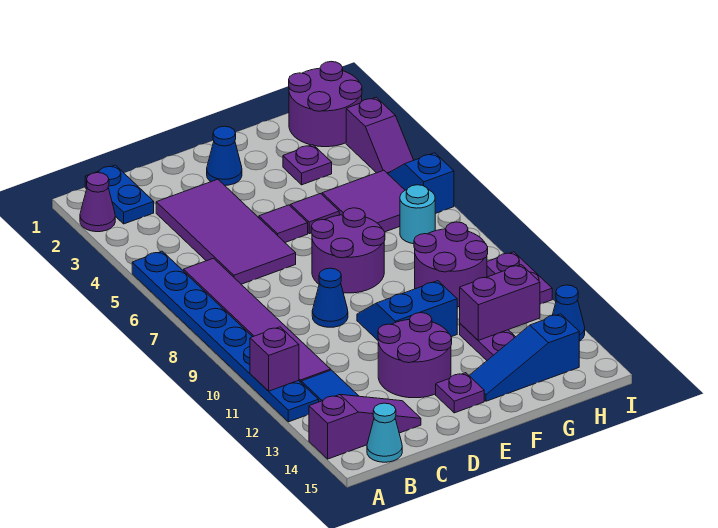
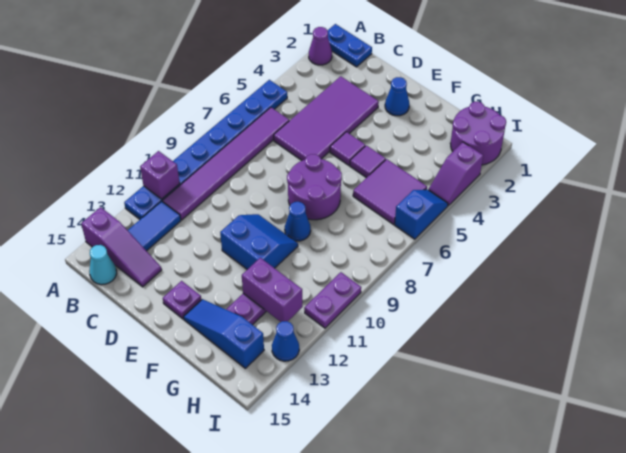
blue plate B1:B2 level 1 -> blue plate A1:B1 level 1
blue cone D9 level 1 -> blue cone F9 level 1
purple round brick D12:E13 level 1 -> none
purple plate G3 level 1 -> none
purple round brick G9:H10 level 1 -> none
cyan round brick H7 level 1 -> none

